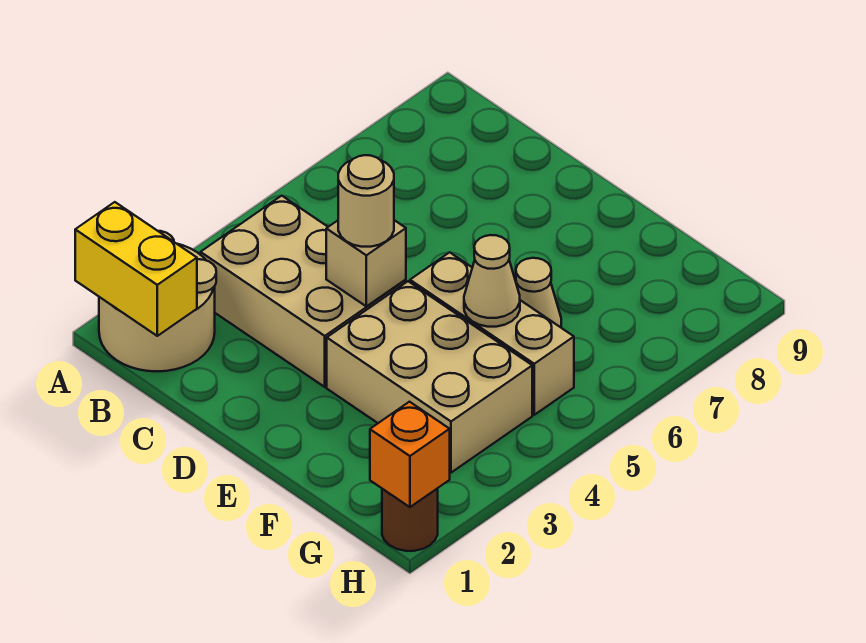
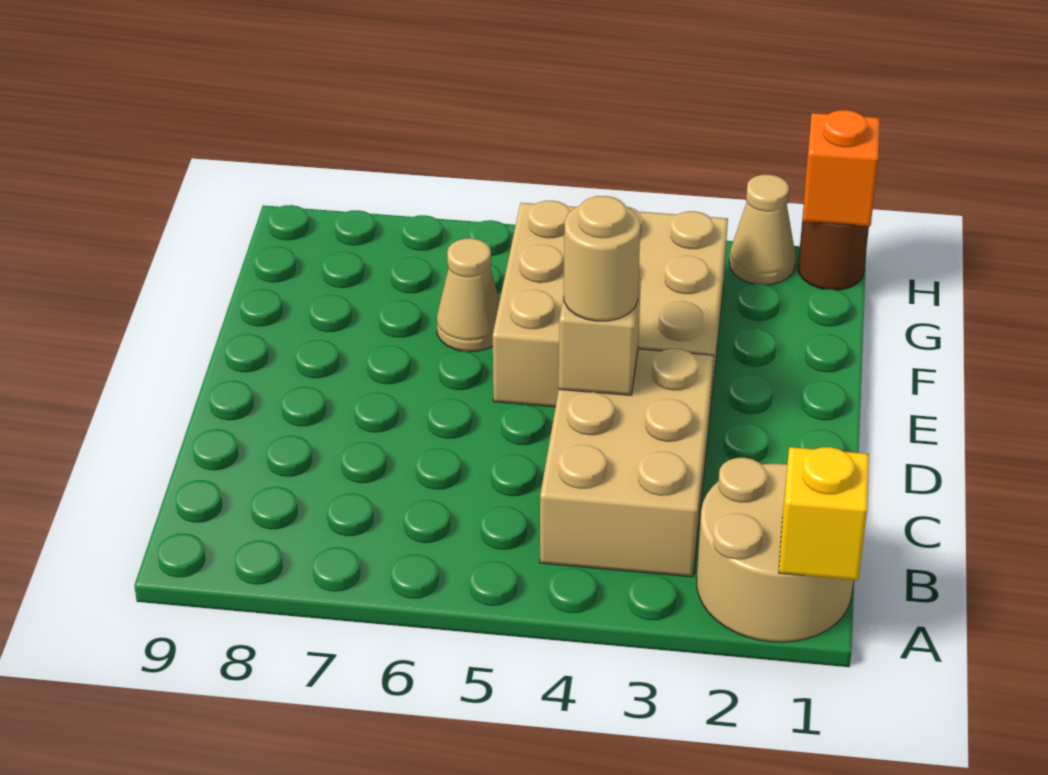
yellow brick A1:B1 level 2 -> yellow brick A1 level 2
tan cone F5 level 2 -> tan cone H2 level 1

